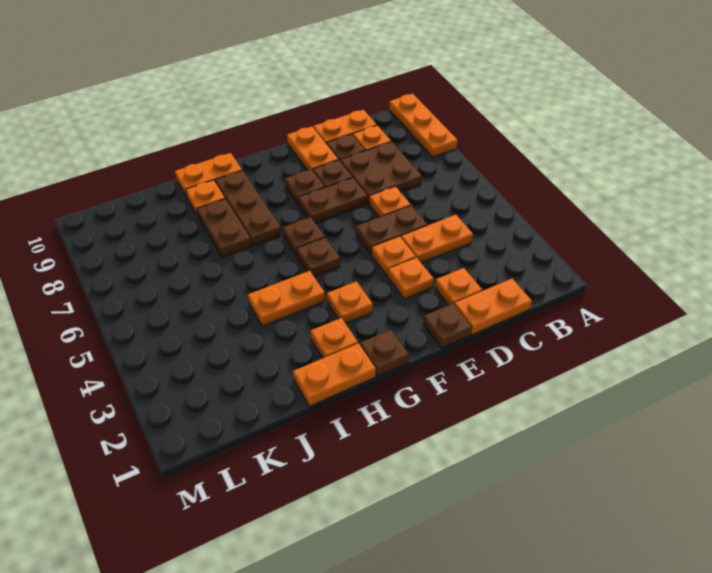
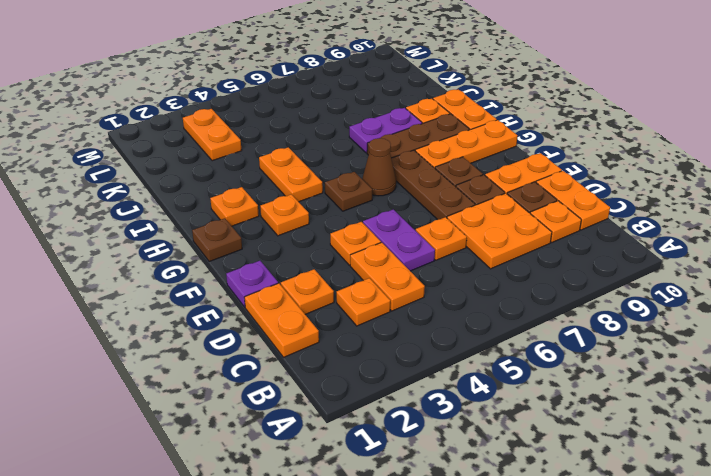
orange plate A8:A10 level 1 -> orange plate G8:G10 level 1
brown plate C7:D8 level 1 -> orange plate C7:D8 level 1
brown plate D5:E5 level 1 -> purple plate D5:E5 level 1
brown plate E1 level 1 -> purple plate E1 level 1
orange plate E3 level 1 -> orange plate C3 level 1
brown plate E7:F7 level 1 -> brown plate E7:G7 level 1
brown plate G6 level 1 -> brown cone G6 level 1
orange plate H1:I1 level 1 -> orange plate K3:L3 level 1
brown plate I7:I8 level 1 -> purple plate I7:I8 level 1

